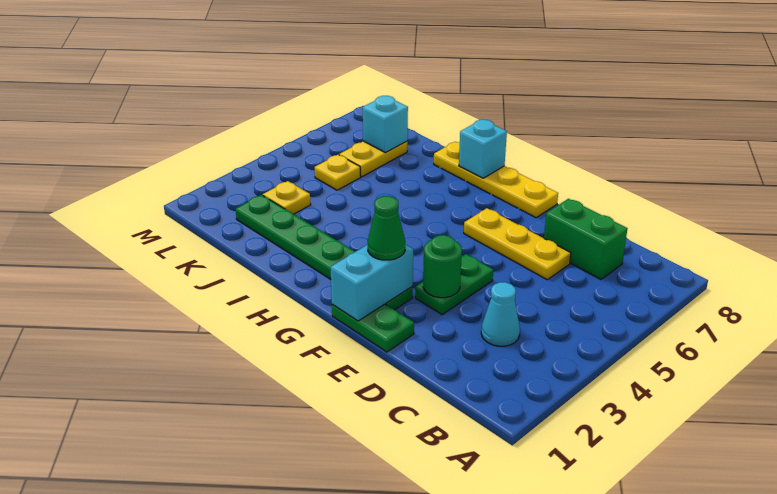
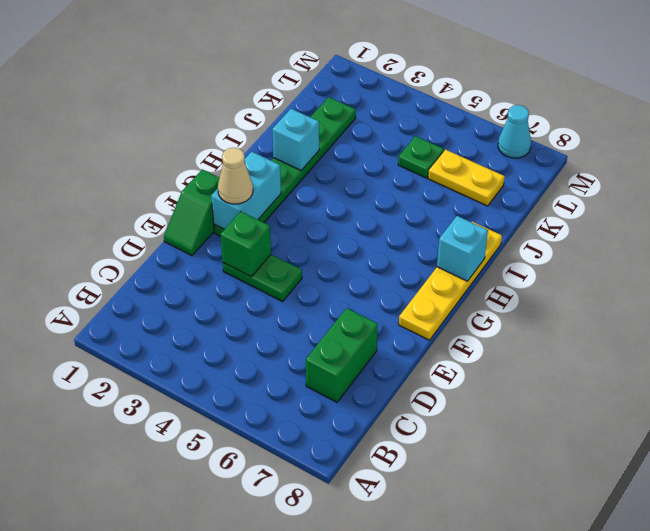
cyan cone C3 level 1 -> cyan cone M7 level 1
yellow plate D6:F6 level 1 -> none
green plate E1:F1 level 1 -> green slope E1:F1 level 1 top F
green round brick E3 level 2 -> green brick E3 level 2
cyan brick F1:F2 level 2 -> cyan brick F2:G2 level 2
green cone F2 level 3 -> tan cone F2 level 3
yellow plate K3 level 1 -> none
yellow plate K5 level 1 -> green plate K5 level 1
cyan brick K7 level 2 -> cyan brick I2 level 2

